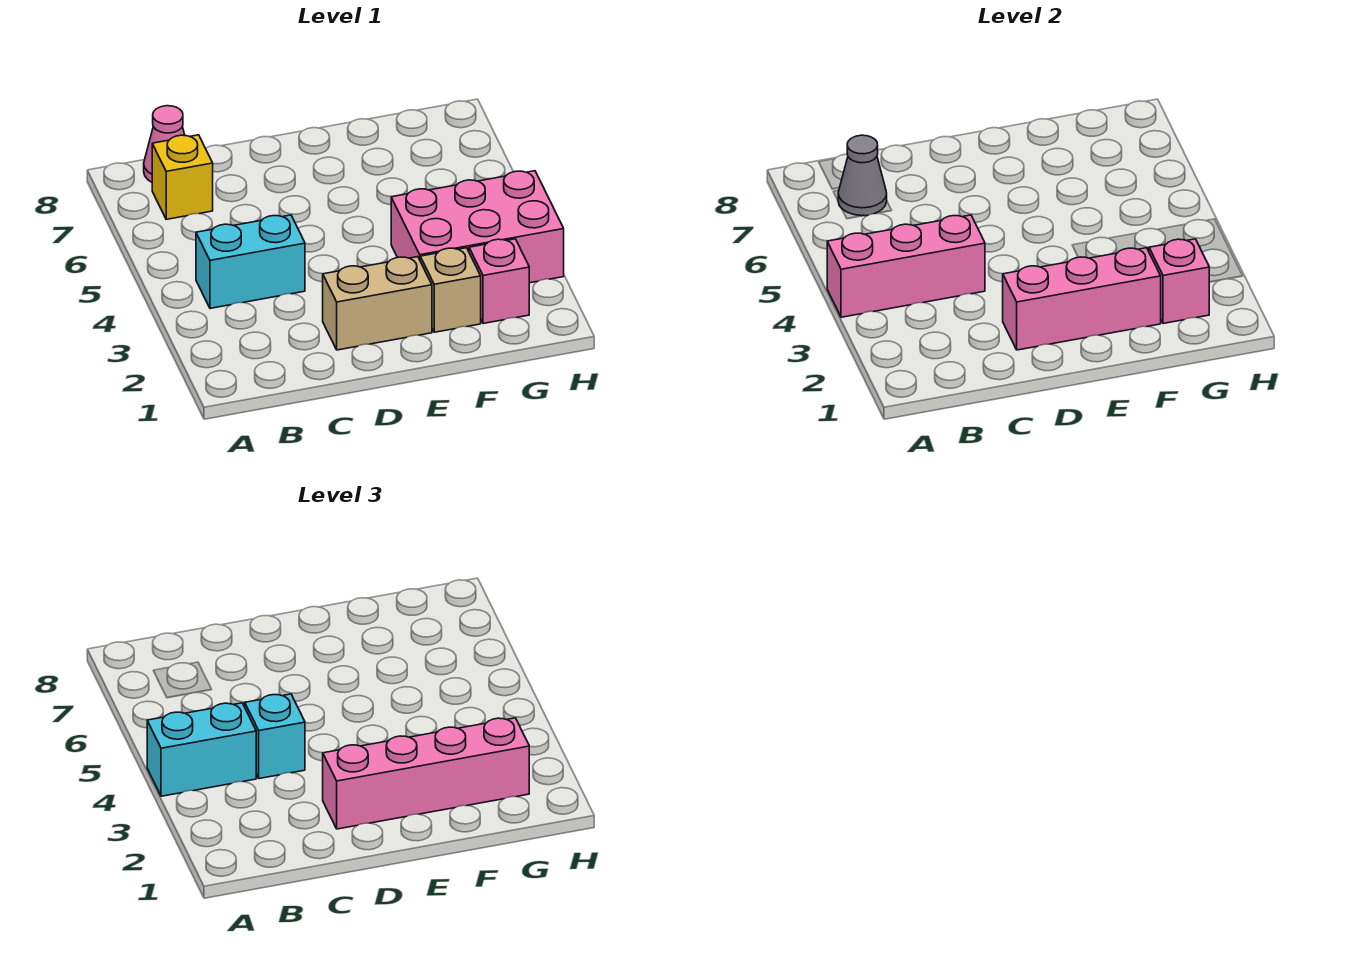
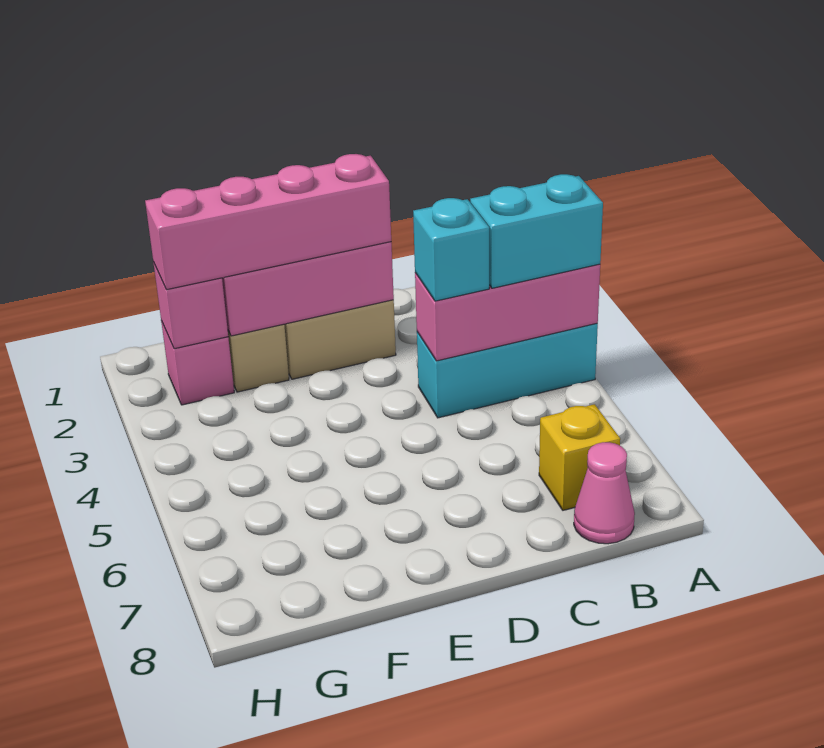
cyan brick B4:C4 level 1 -> cyan brick A4:C4 level 1
grey cone B7 level 2 -> none
pink brick F3:H4 level 1 -> none

